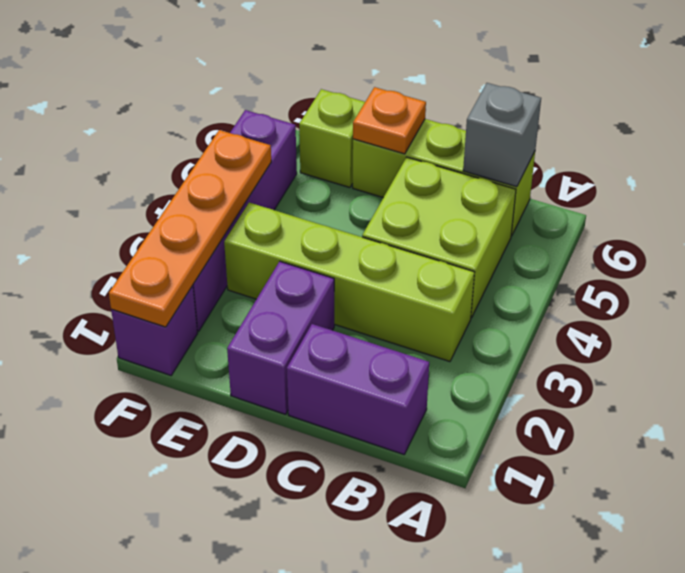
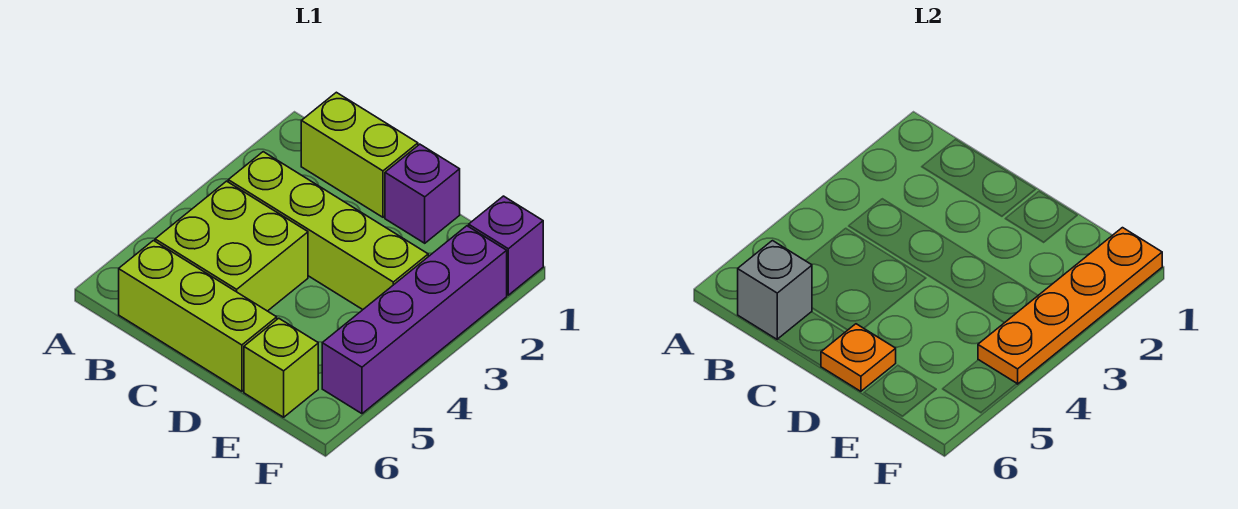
purple brick B1:C1 level 1 -> lime brick B1:C1 level 1
purple brick D1:D2 level 1 -> purple brick D1 level 1

